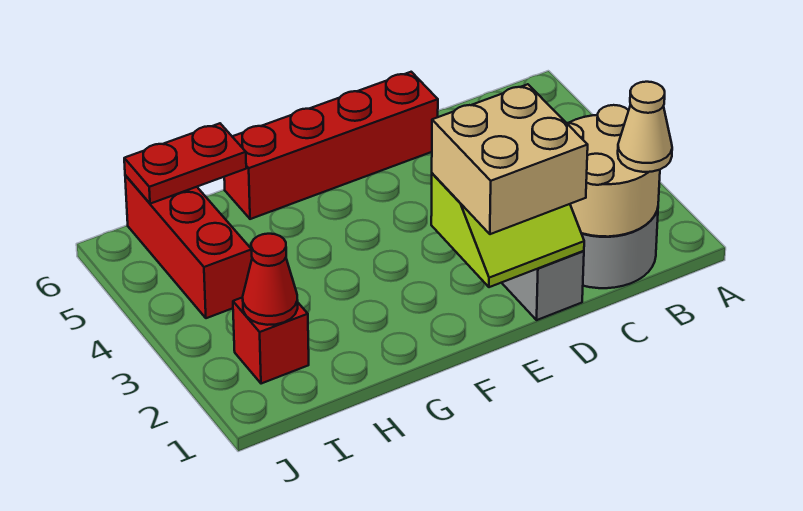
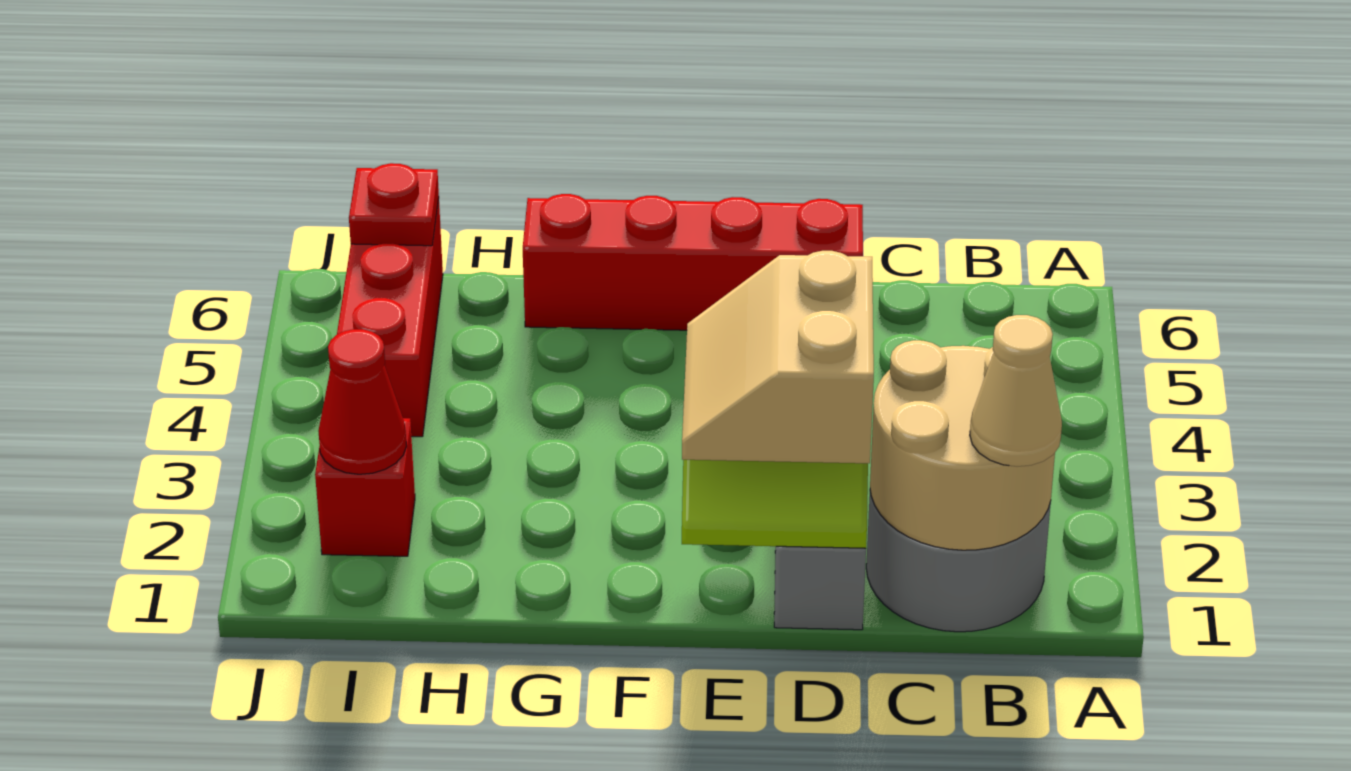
tan brick D1:E2 level 3 -> tan slope D1:E2 level 3 top D
red plate H6:I6 level 2 -> red plate I6 level 2

